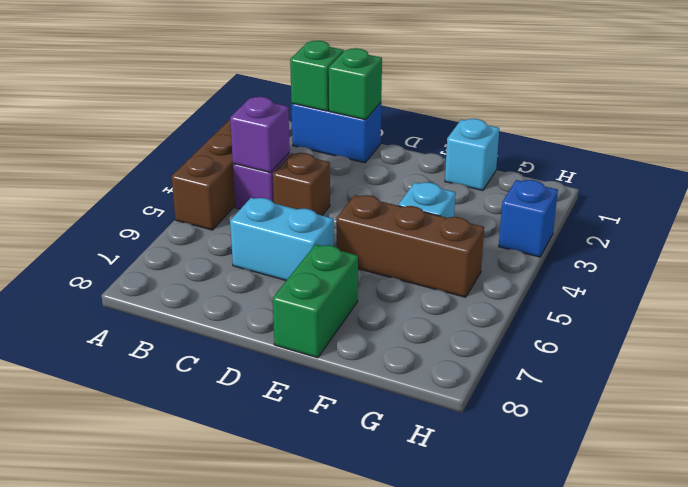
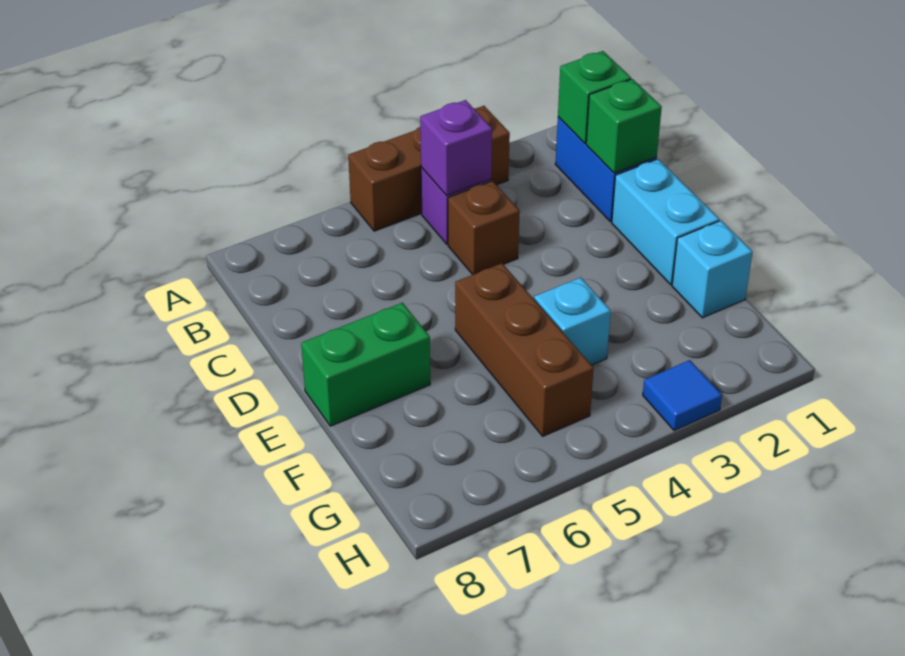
cyan brick C6:D6 level 1 -> cyan brick D1:E1 level 1
blue brick H3 level 1 -> blue tile H3 level 1

